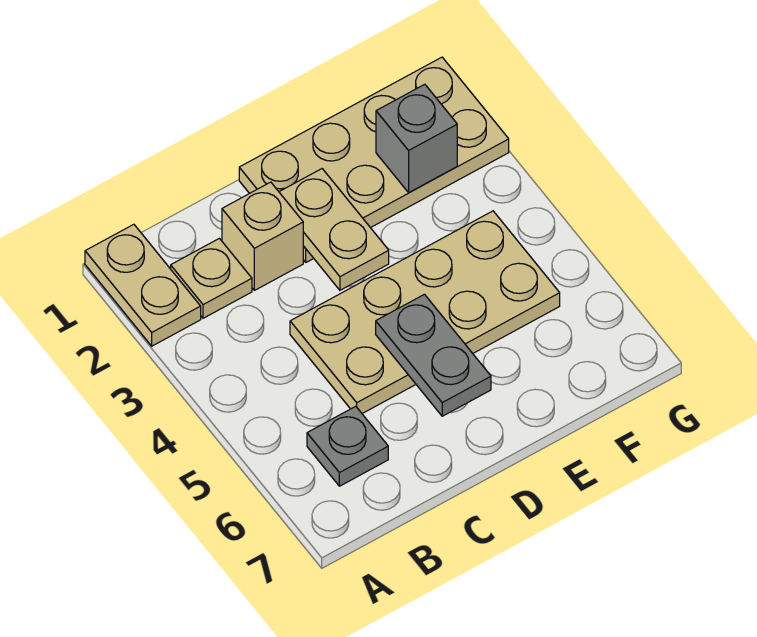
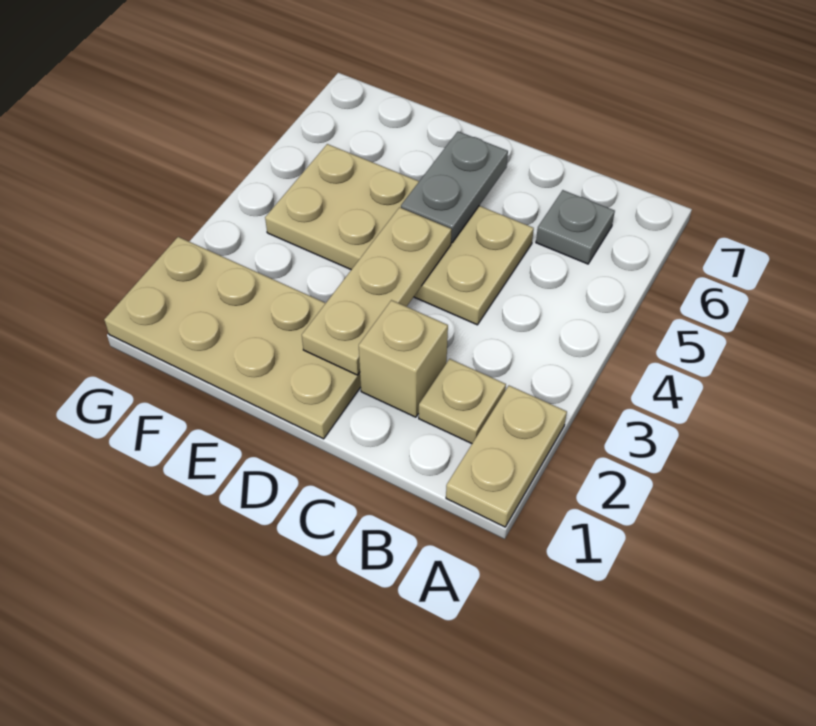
tan plate D2:D3 level 2 -> tan plate D2:D4 level 2
grey brick F2 level 2 -> none

